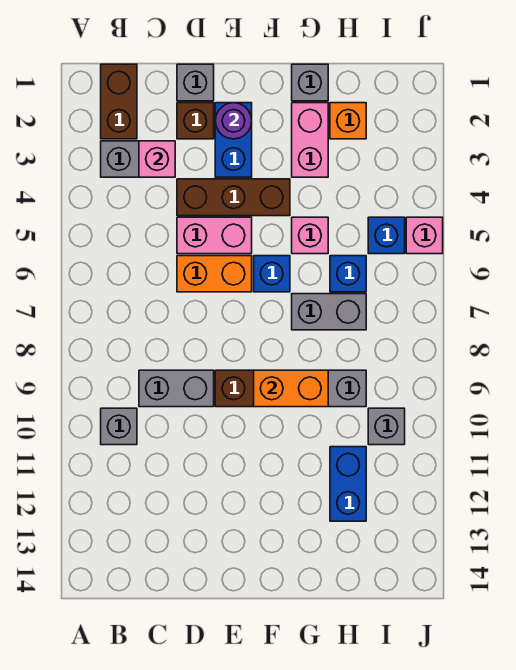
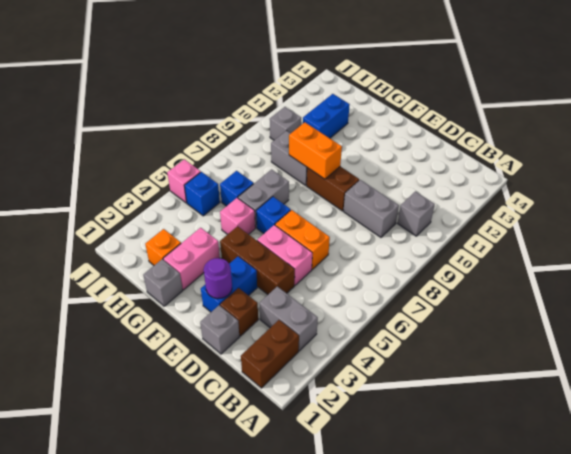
pink brick C3 level 2 -> none
grey brick G7:H7 level 1 -> grey brick G6:G7 level 1

